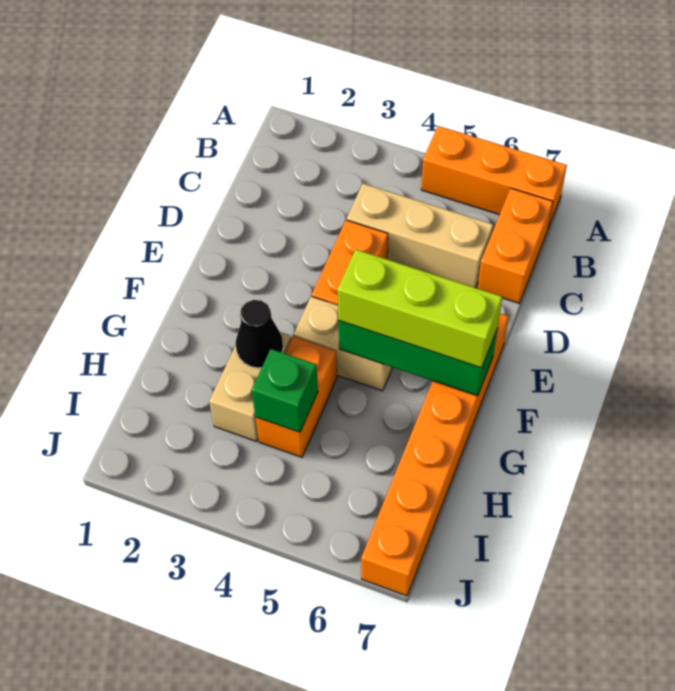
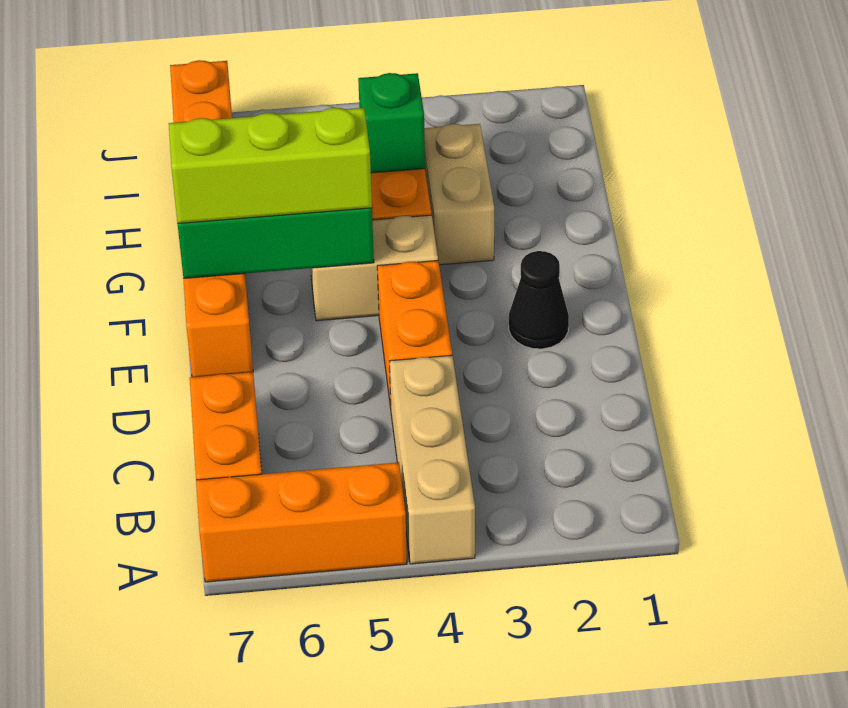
tan brick C4:C6 level 1 -> tan brick A4:C4 level 1
black cone G3 level 2 -> black cone E2 level 1

